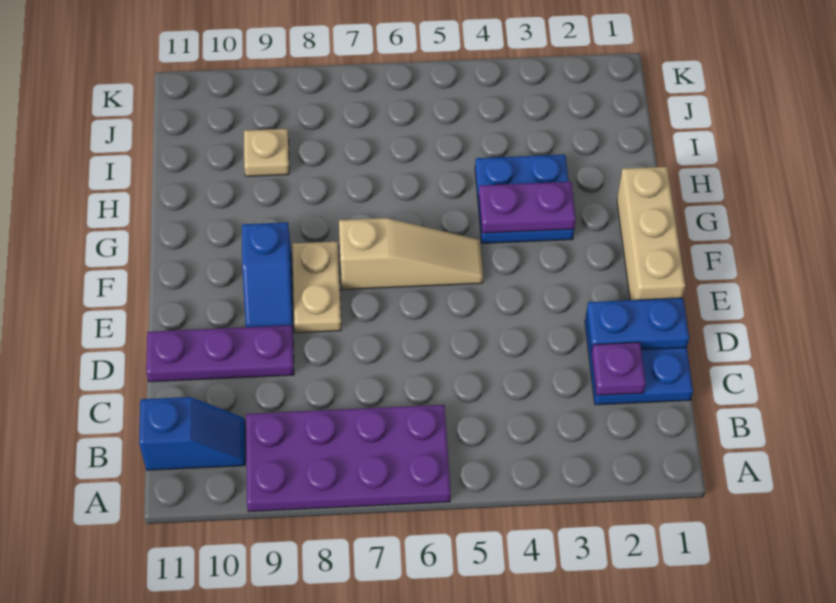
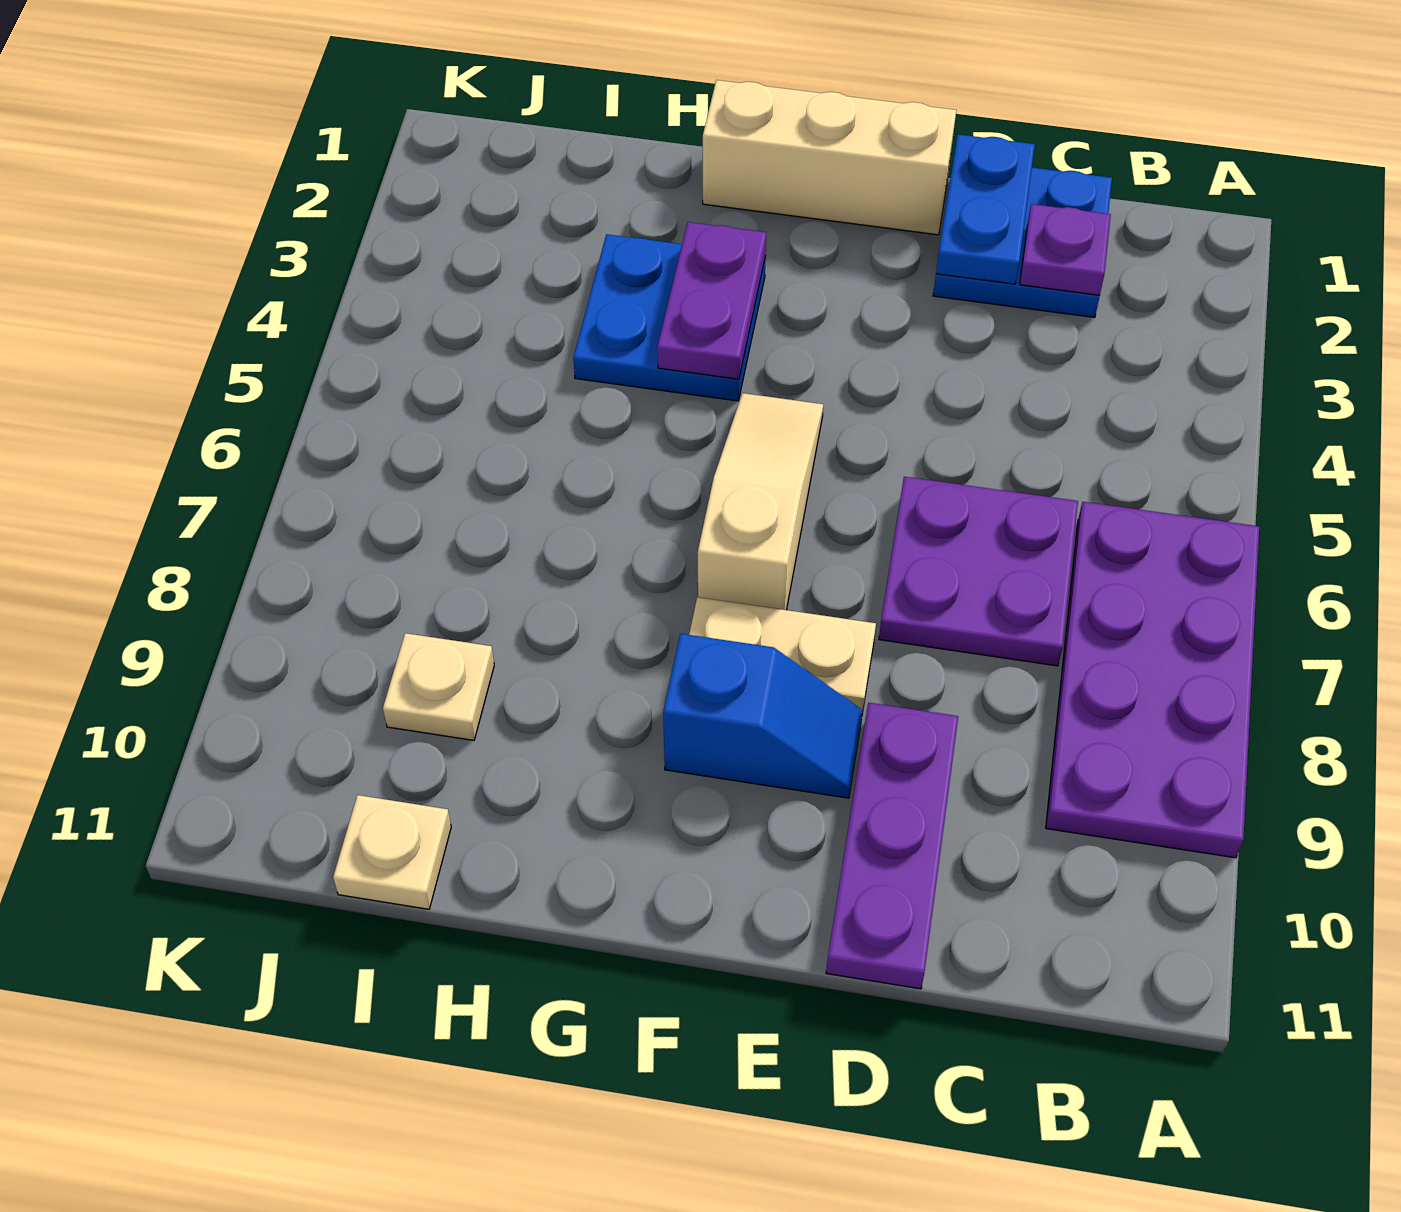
blue slope B10:B11 level 1 top 11 -> none
none -> purple plate C6:D7 level 1
none -> tan plate I11 level 1

